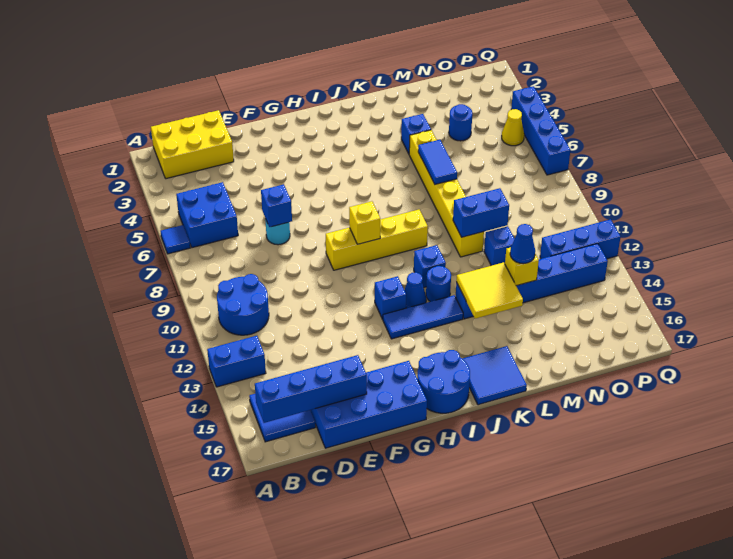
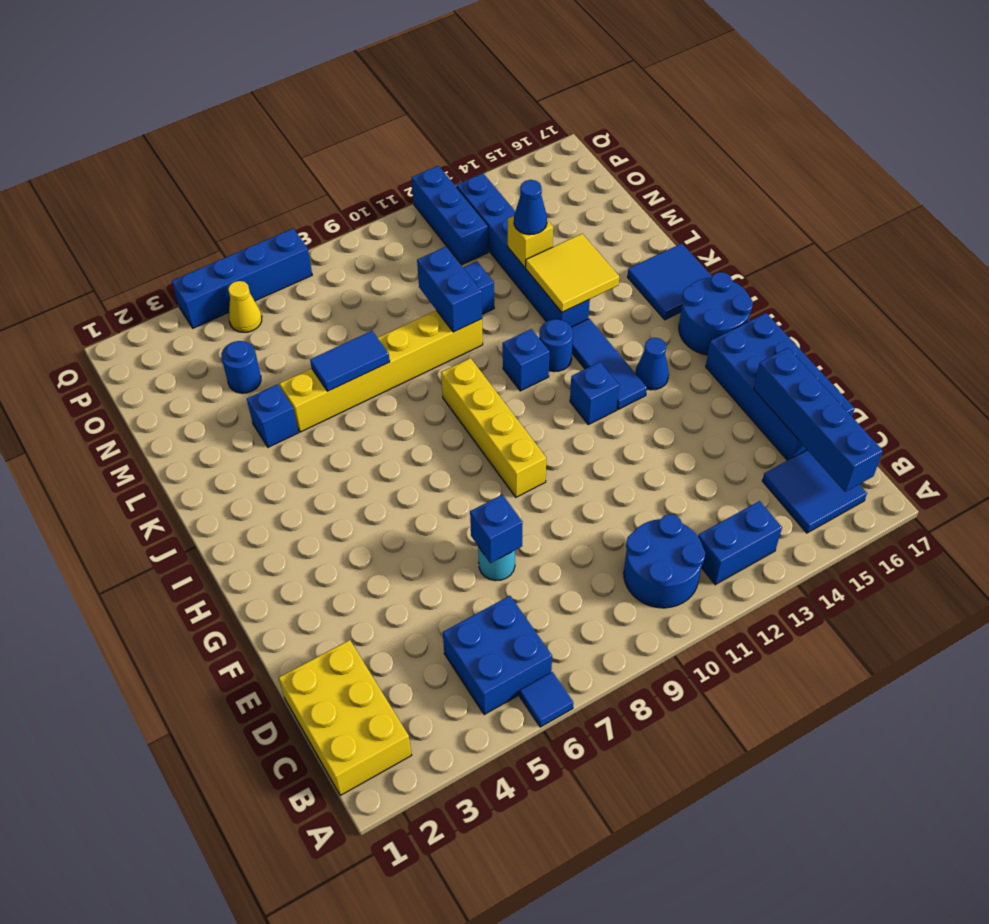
blue brick A13:B13 level 1 -> blue brick B12:B13 level 1
yellow brick H9 level 2 -> none
blue cone I12 level 1 -> blue cone H14 level 1

